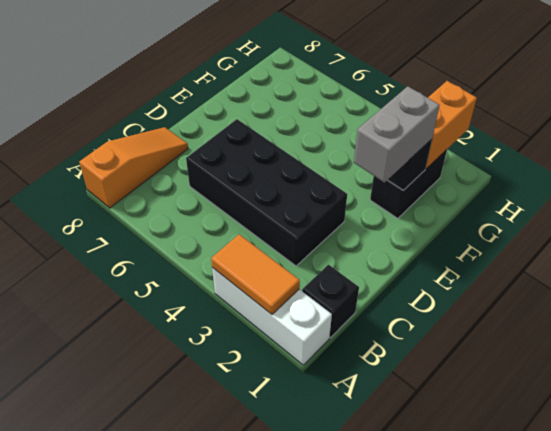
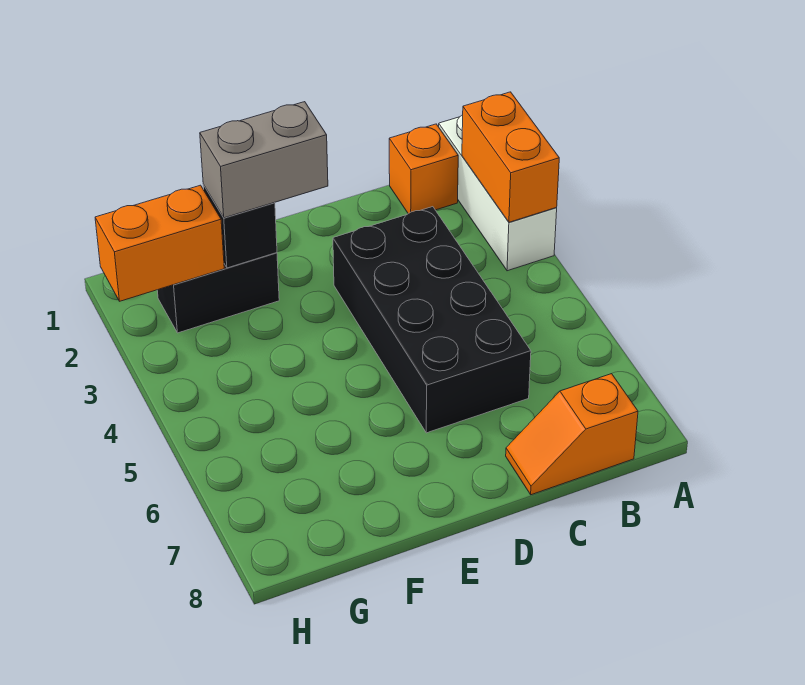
orange tile A2:A3 level 2 -> orange brick A2:A3 level 2
orange slope A8:C8 level 1 top A -> orange slope B8:C8 level 1 top B
black brick B1 level 1 -> orange brick B1 level 1

